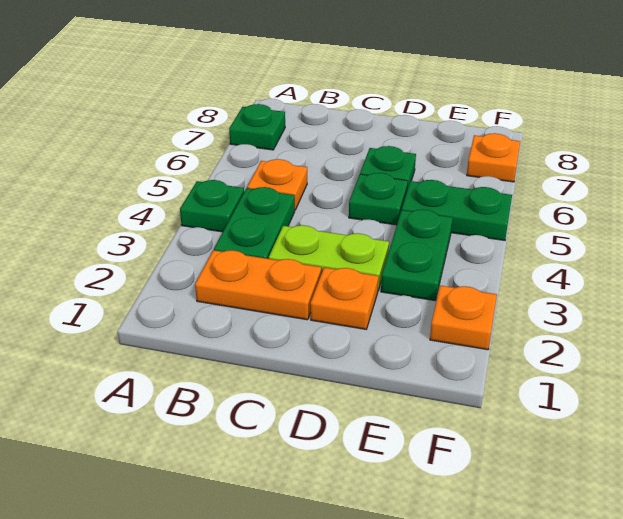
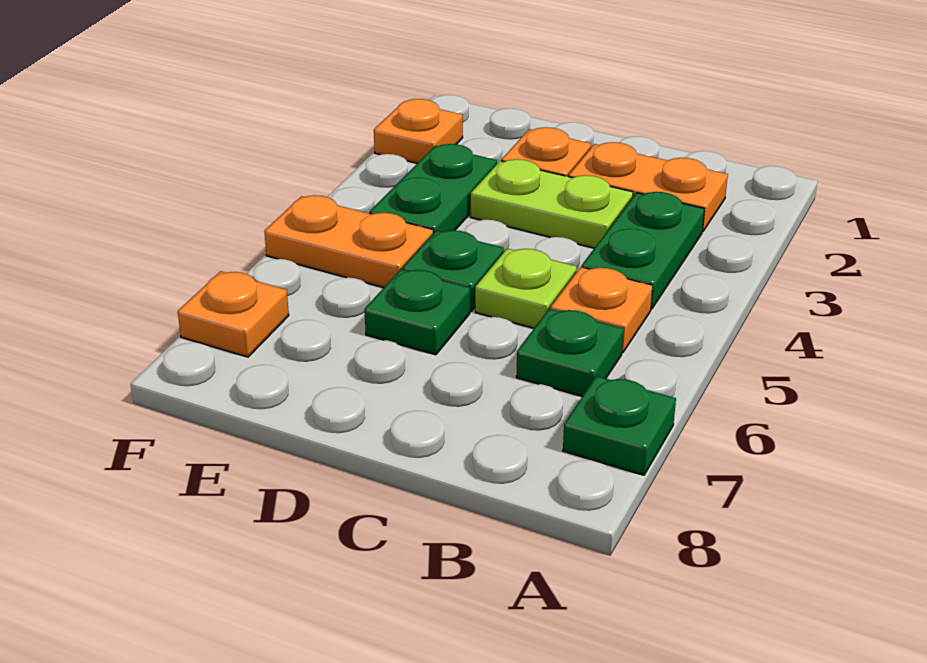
green plate A4 level 1 -> green plate B6 level 1
none -> lime plate C5 level 1
green plate E5:F5 level 1 -> orange plate E5:F5 level 1

